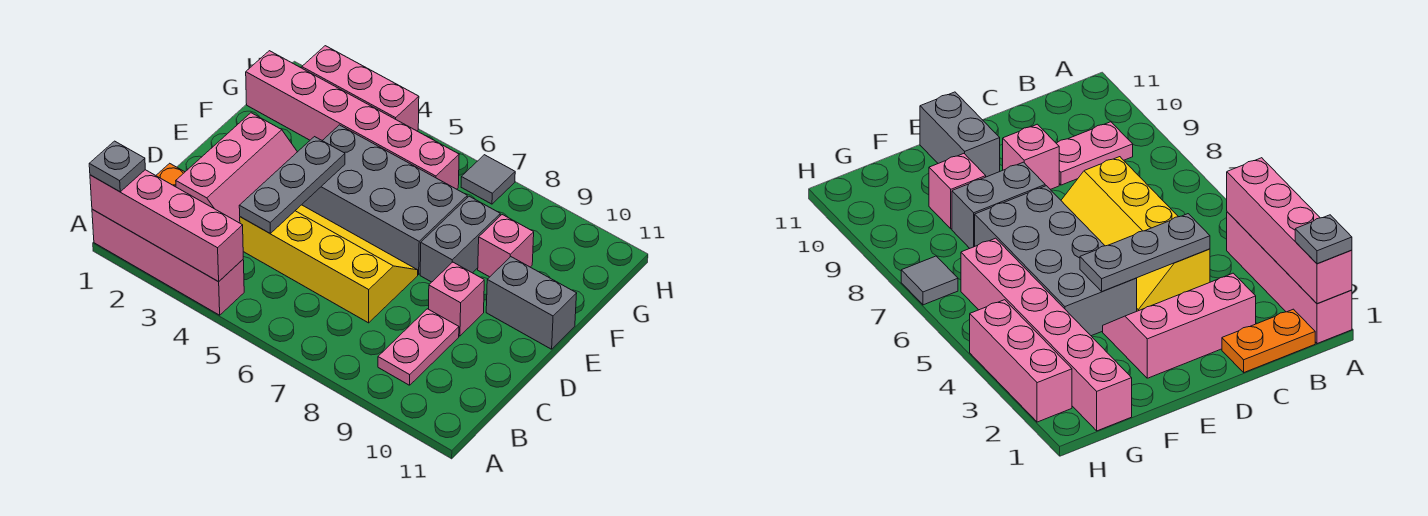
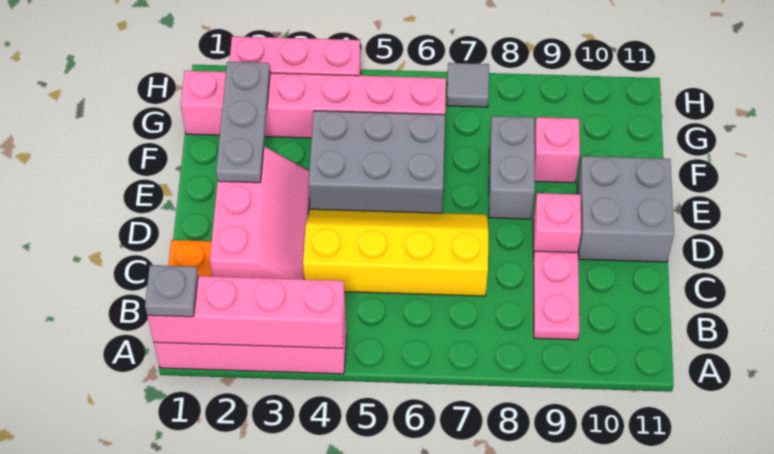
grey plate C4:E4 level 2 -> grey plate E2:G2 level 2
grey brick E4:F7 level 1 -> grey brick E4:F6 level 1
grey brick E10:E11 level 1 -> grey brick D10:E11 level 1

